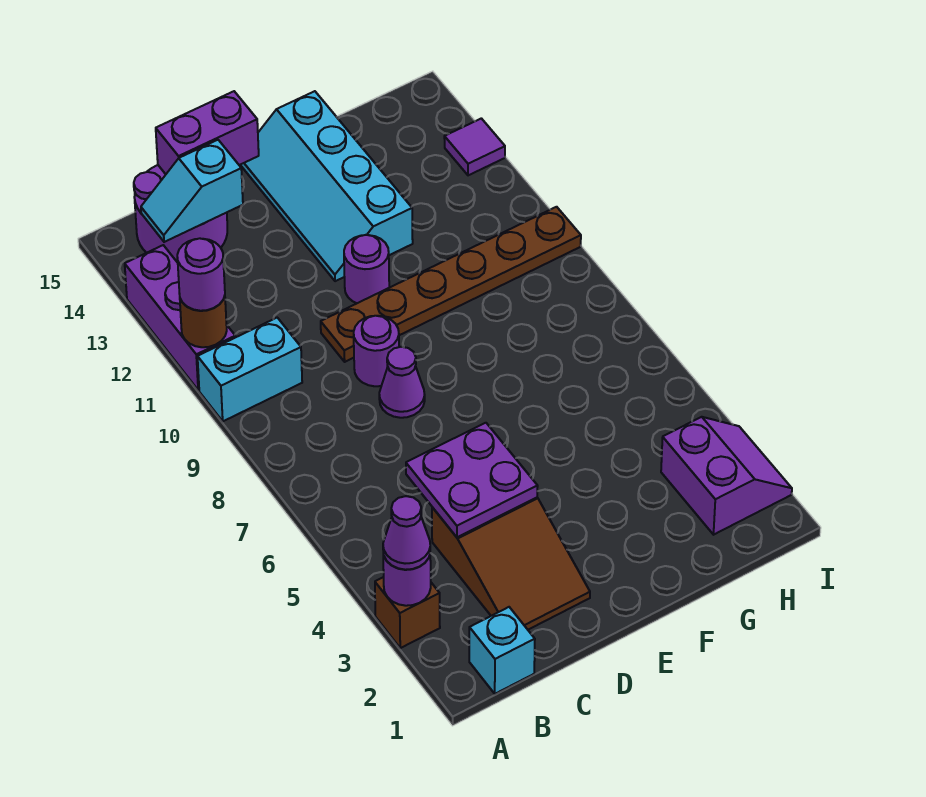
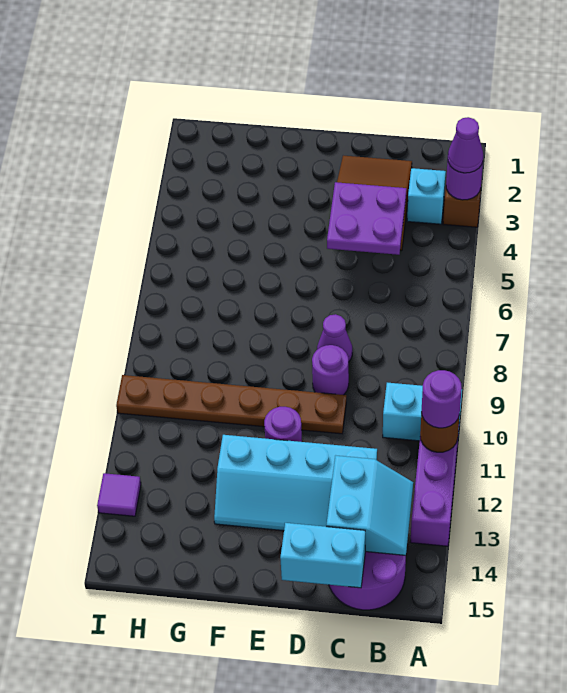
cyan brick B1 level 1 -> cyan brick B3 level 1
cyan slope B14:C14 level 2 top C -> cyan slope B13:C14 level 2 top C
purple brick C15:D15 level 2 -> cyan brick C15:D15 level 2
cyan slope E12:F15 level 1 top F -> cyan slope C12:F13 level 1 top 12
purple slope H2:I3 level 1 top H -> none

